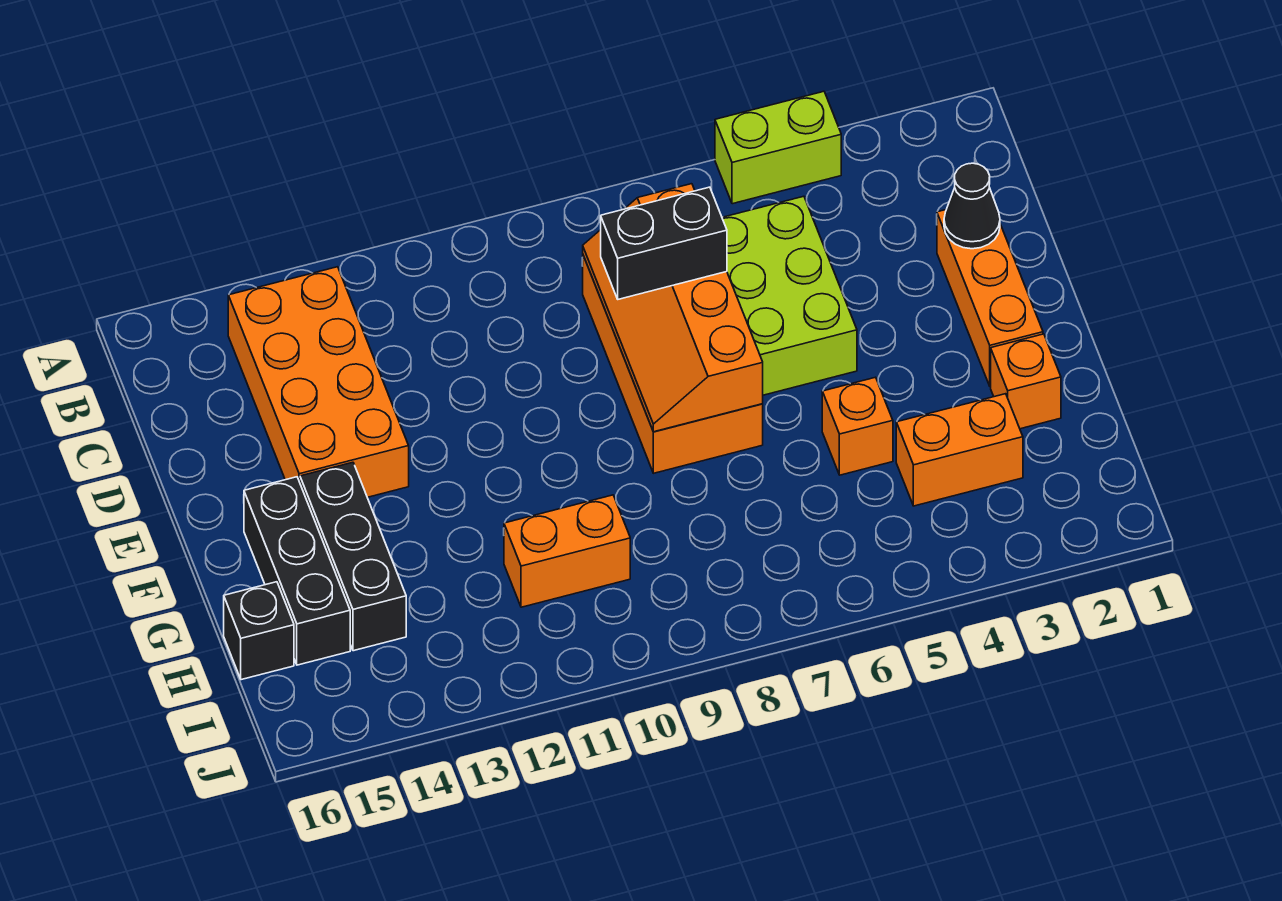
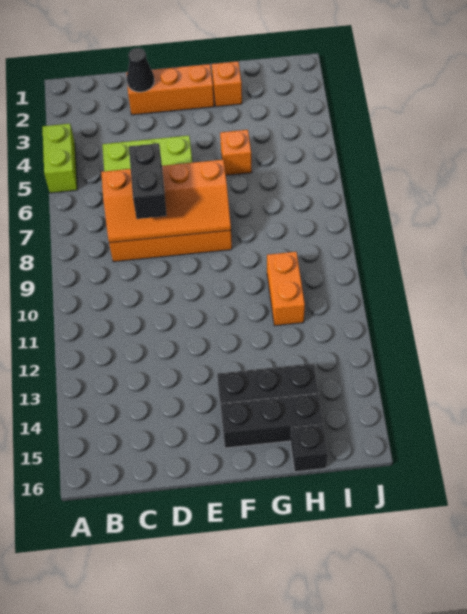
orange brick B13:E14 level 1 -> none
orange brick H3:H4 level 1 -> none

